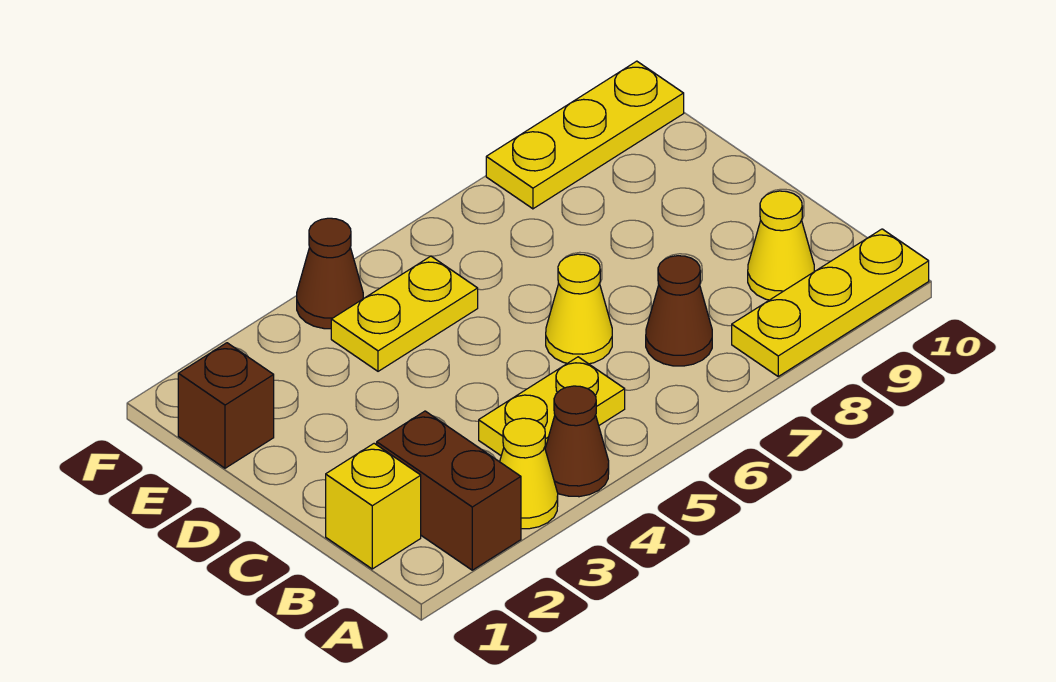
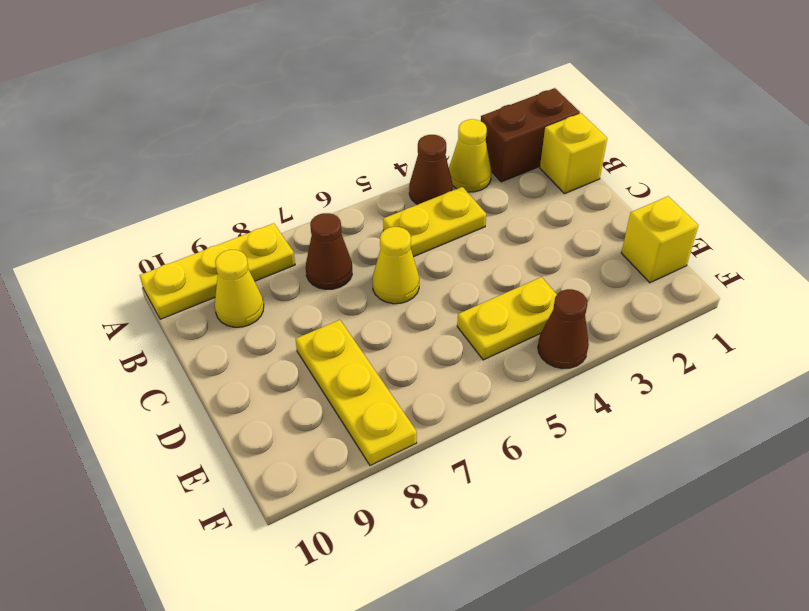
brown brick A2:B2 level 1 -> brown brick A1:A2 level 1
brown brick E1 level 1 -> yellow brick E1 level 1
yellow plate F8:F10 level 1 -> yellow plate D8:F8 level 1

